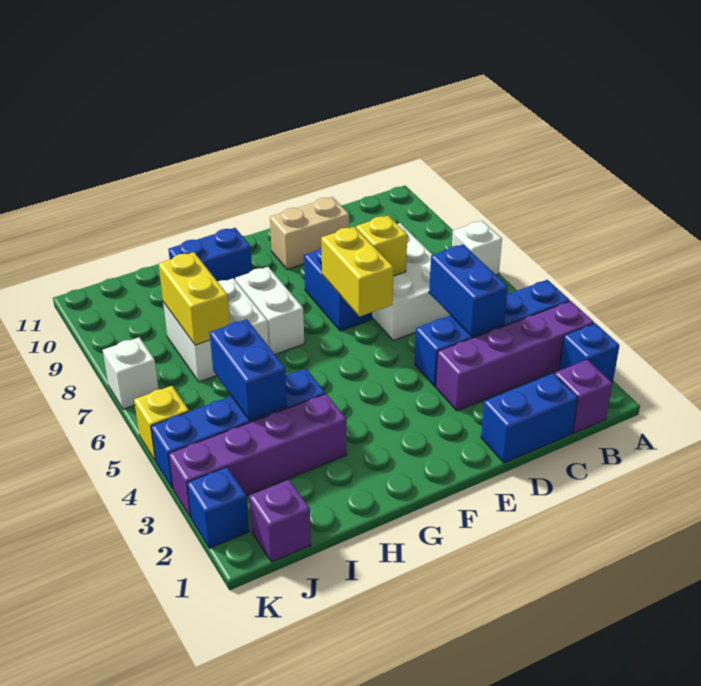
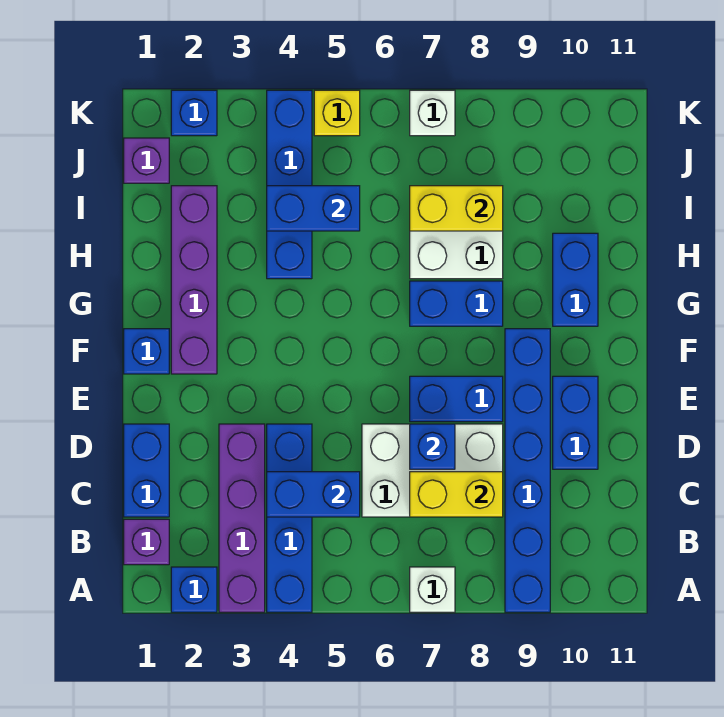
none -> blue brick A9:F9 level 1
yellow brick D7 level 2 -> blue brick D7 level 2
tan brick D10:E10 level 1 -> blue brick D10:E10 level 1
yellow brick E6:E7 level 2 -> yellow brick C7:C8 level 2
none -> blue brick F1 level 1
white brick G7:G8 level 1 -> blue brick G7:G8 level 1
purple brick H3:K3 level 1 -> purple brick F2:I2 level 1

